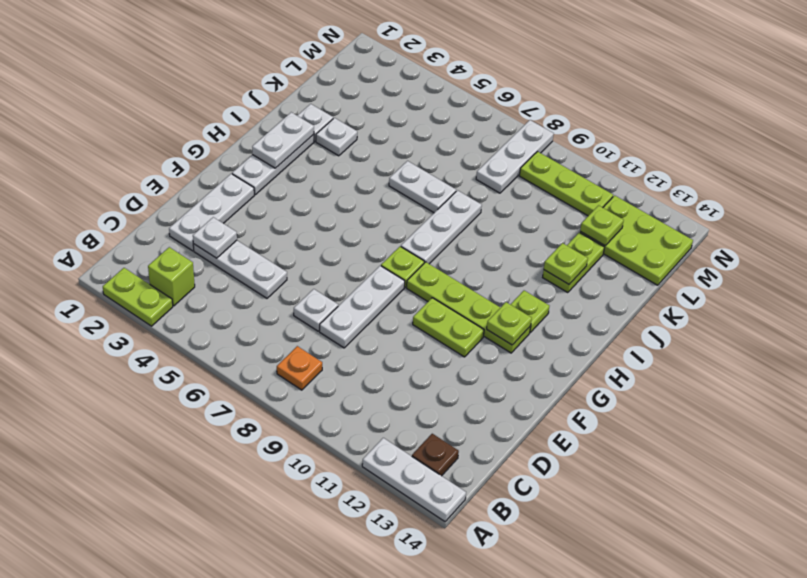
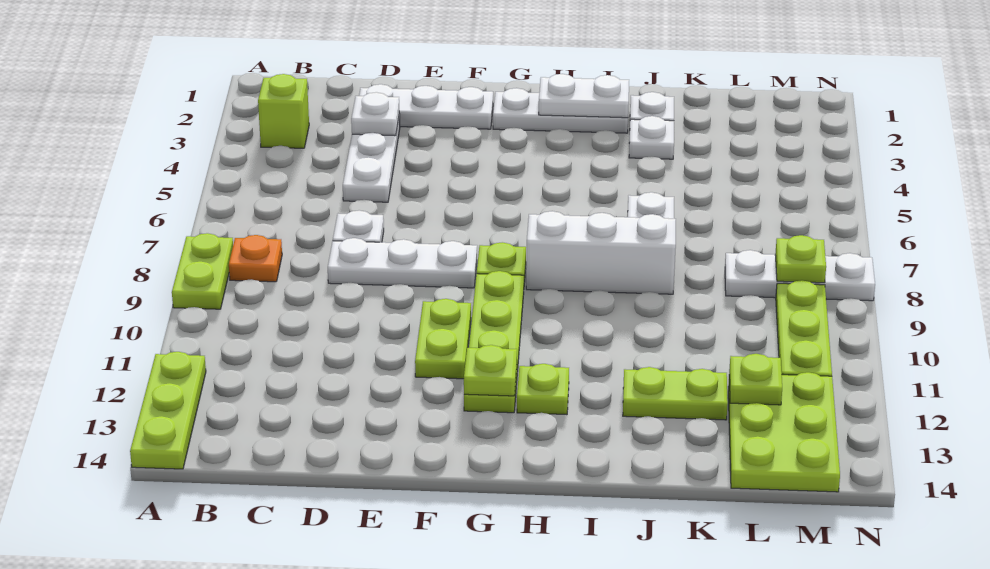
lime plate A2:A3 level 1 -> lime plate A8:A9 level 1
white plate A12:A14 level 1 -> lime plate A12:A14 level 1
brown plate B13 level 1 -> none
white plate H8:J8 level 1 -> white brick H8:J8 level 1
lime plate J12 level 2 -> lime plate M8 level 2

